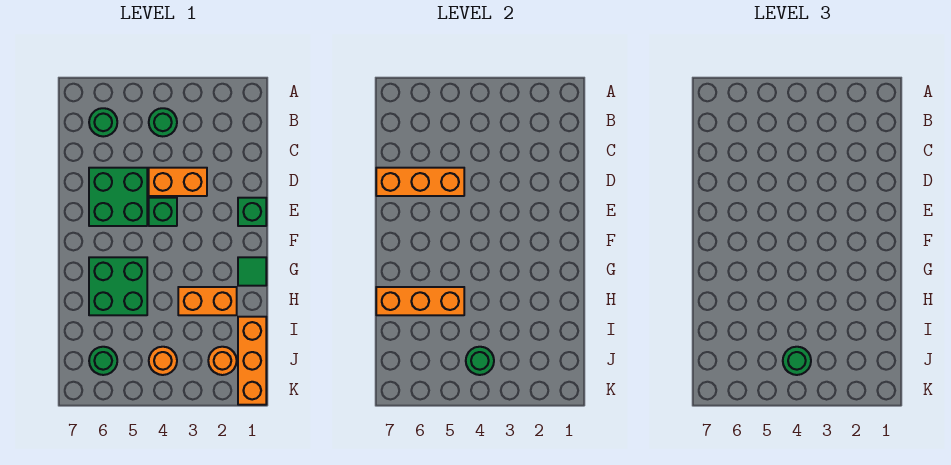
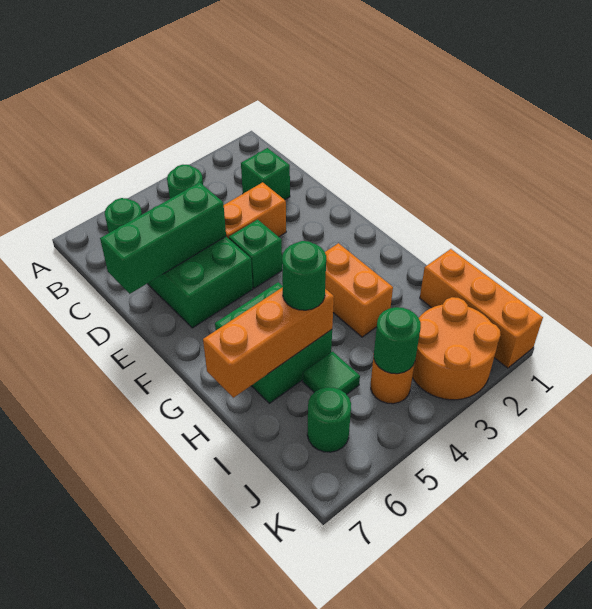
orange brick D5:D7 level 2 -> green brick D5:D7 level 2
green brick E1 level 1 -> green brick C2 level 1
green tile G1 level 1 -> green tile I5 level 1
orange brick H2:H3 level 1 -> orange brick G3:H3 level 1
orange round brick J2 level 1 -> orange round brick J2:K3 level 1
green round brick J4 level 3 -> green round brick H5 level 3

